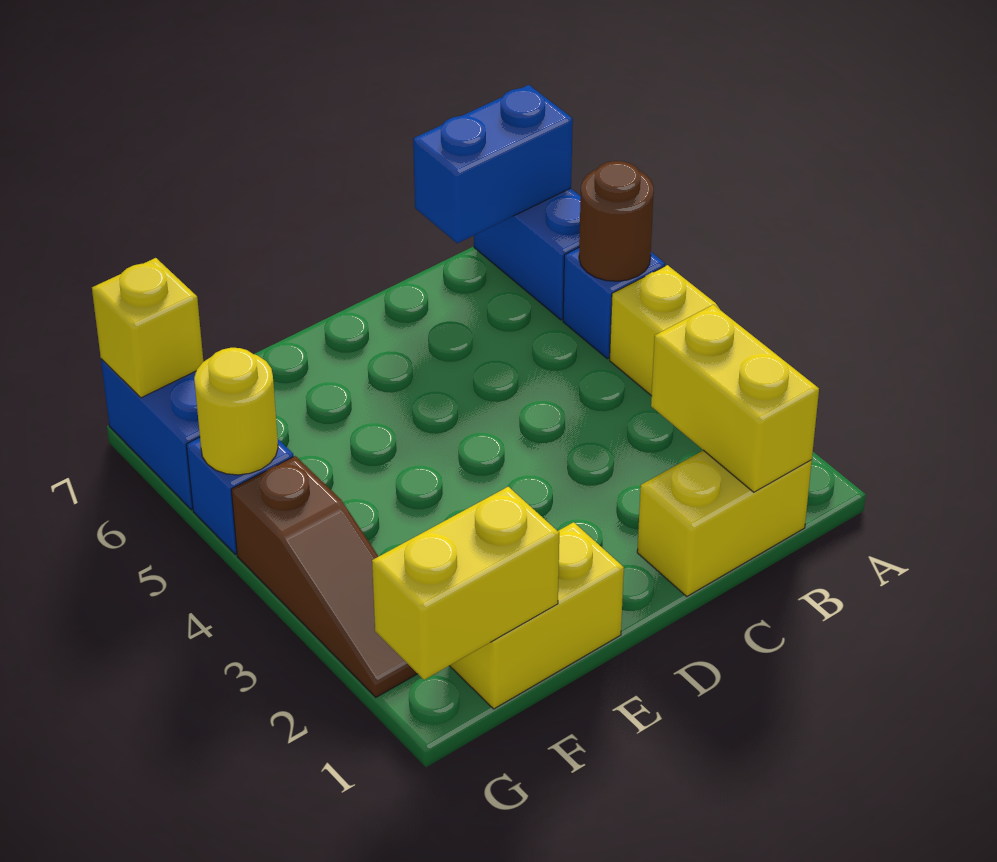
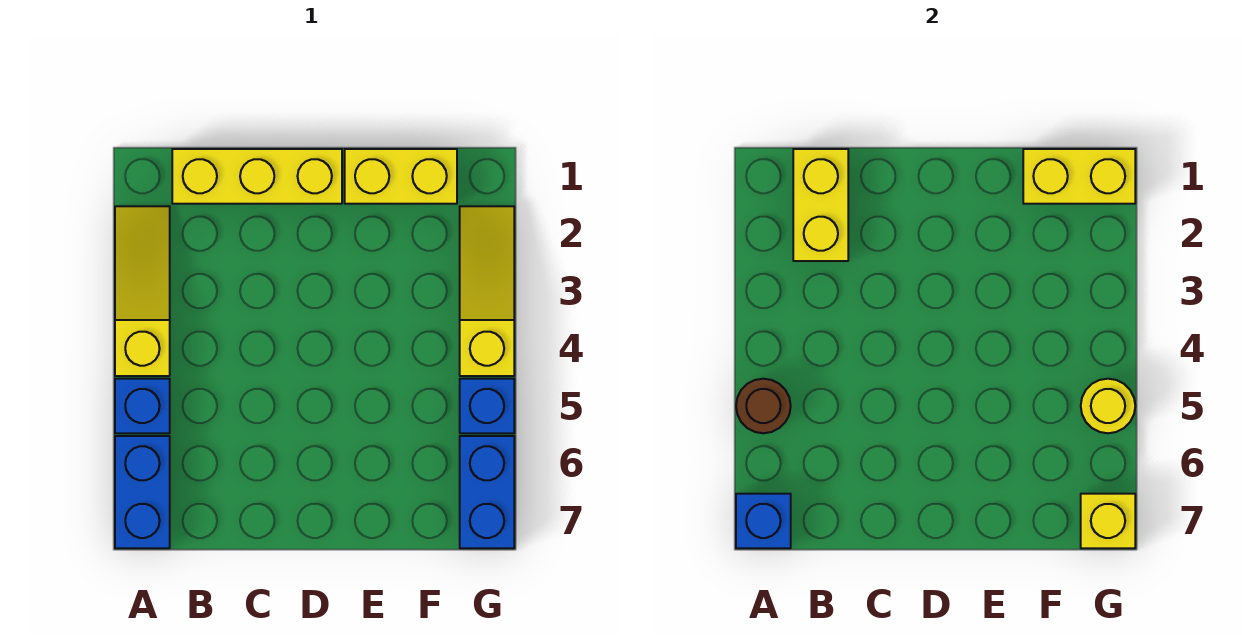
blue brick A7:B7 level 2 -> blue brick A7 level 2
yellow brick B1:C1 level 1 -> yellow brick B1:D1 level 1
brown slope G2:G4 level 1 top 4 -> yellow slope G2:G4 level 1 top 4

